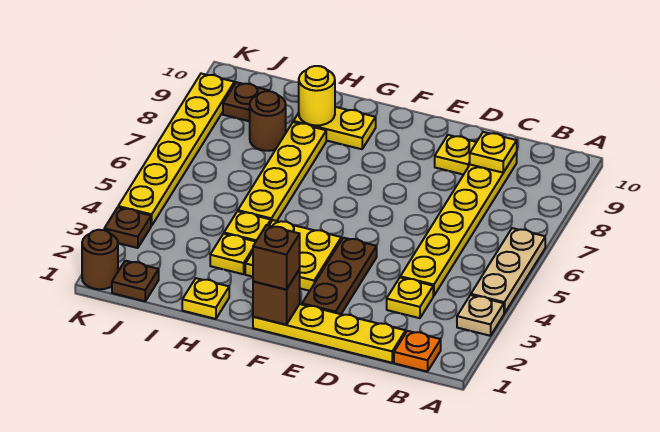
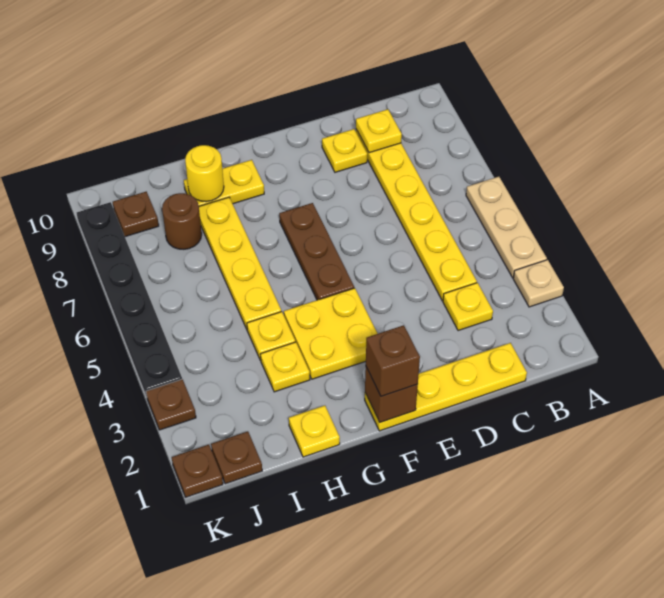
orange plate B1 level 1 -> none
brown plate E2:E4 level 1 -> brown plate F5:F7 level 1
brown round brick K1 level 1 -> brown plate K1 level 1
yellow plate K4:K9 level 1 -> black plate K4:K9 level 1

